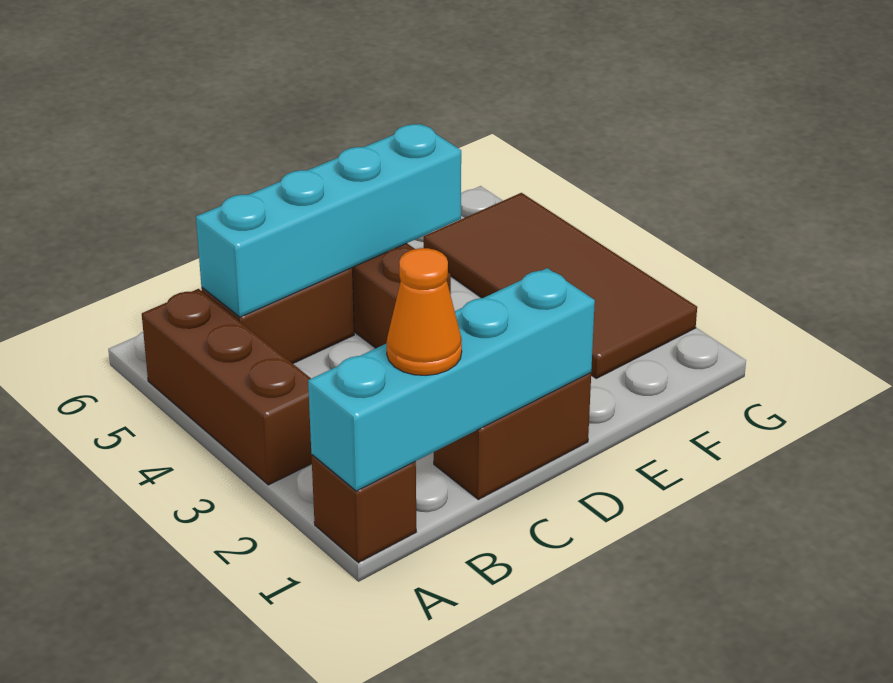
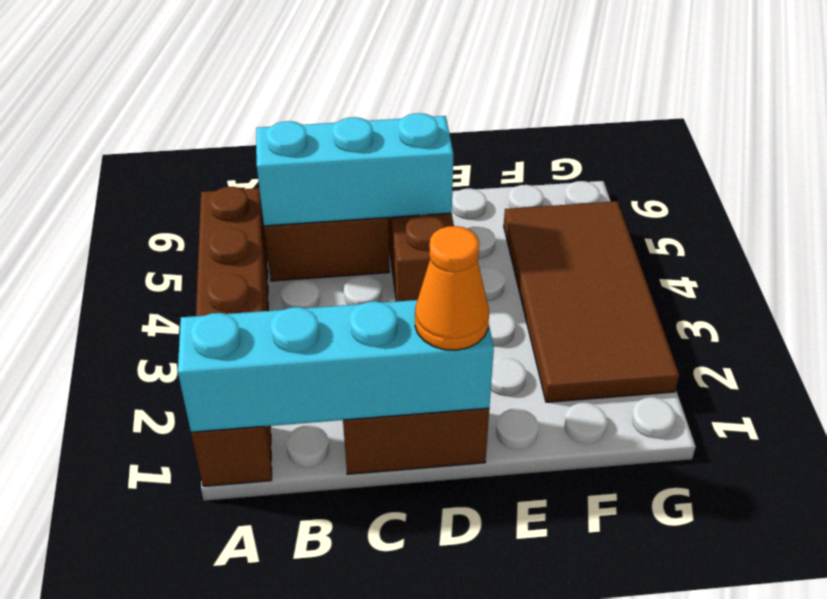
orange cone B1 level 3 -> orange cone D1 level 3
cyan brick B5:E5 level 2 -> cyan brick B5:D5 level 2

